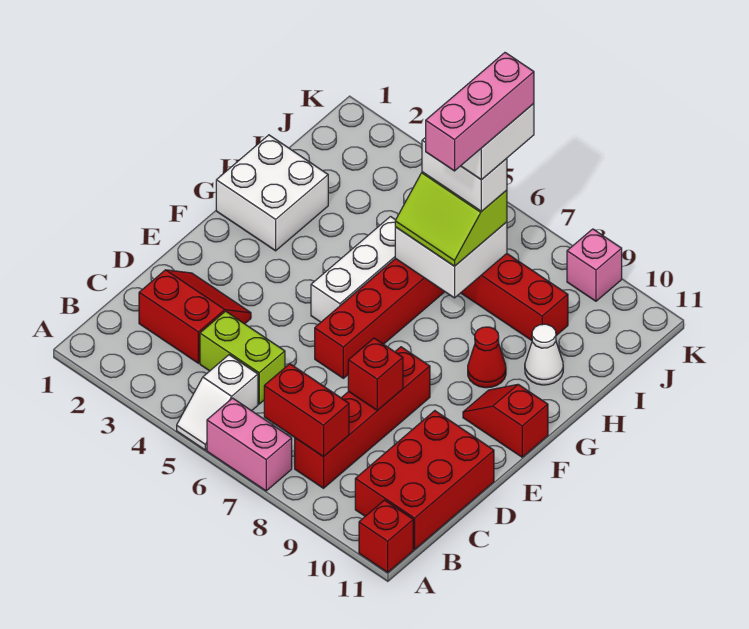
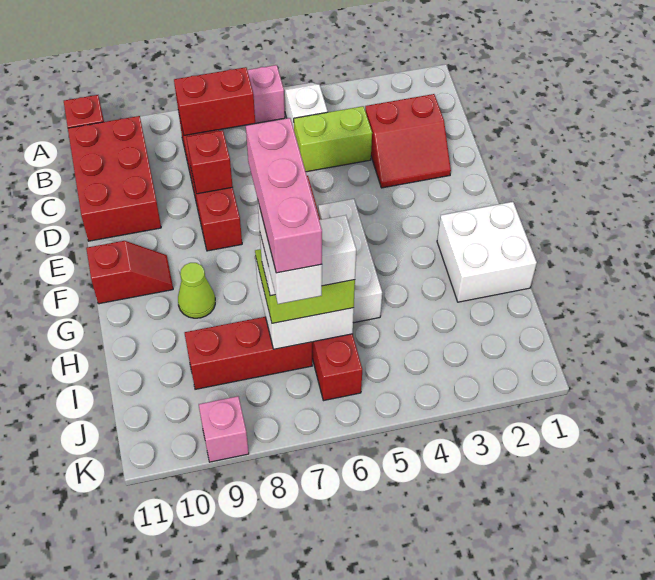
red cone G9 level 1 -> lime cone G9 level 1
white cone H10 level 1 -> none

